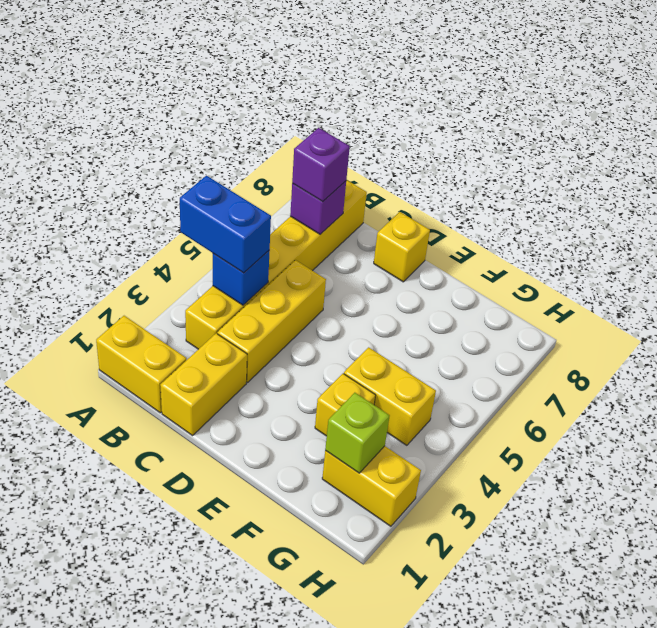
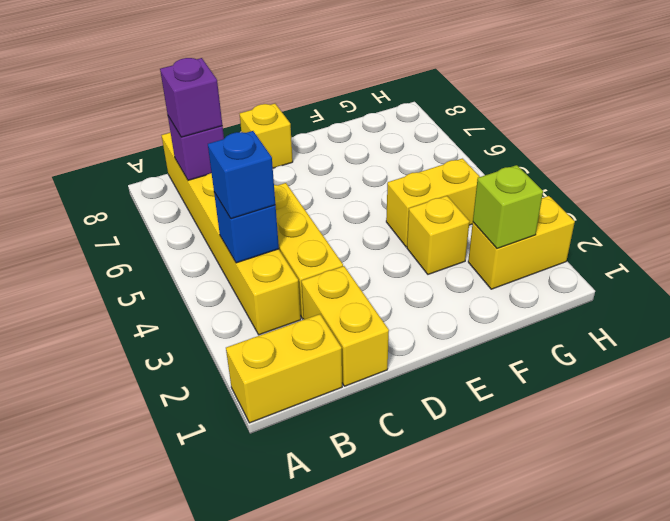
blue brick A4:B4 level 3 -> blue brick B4 level 3

